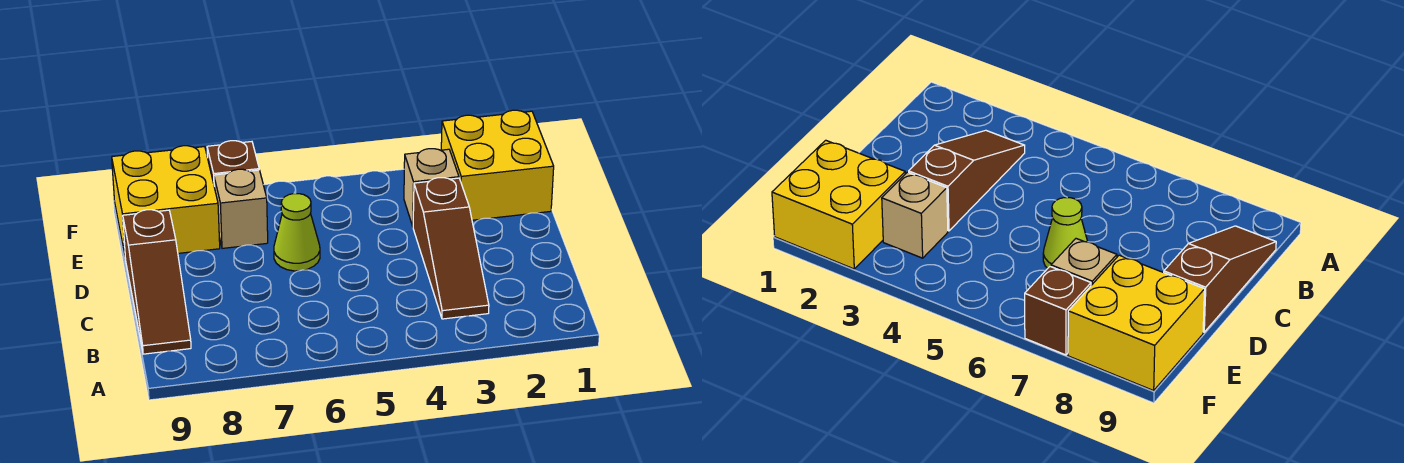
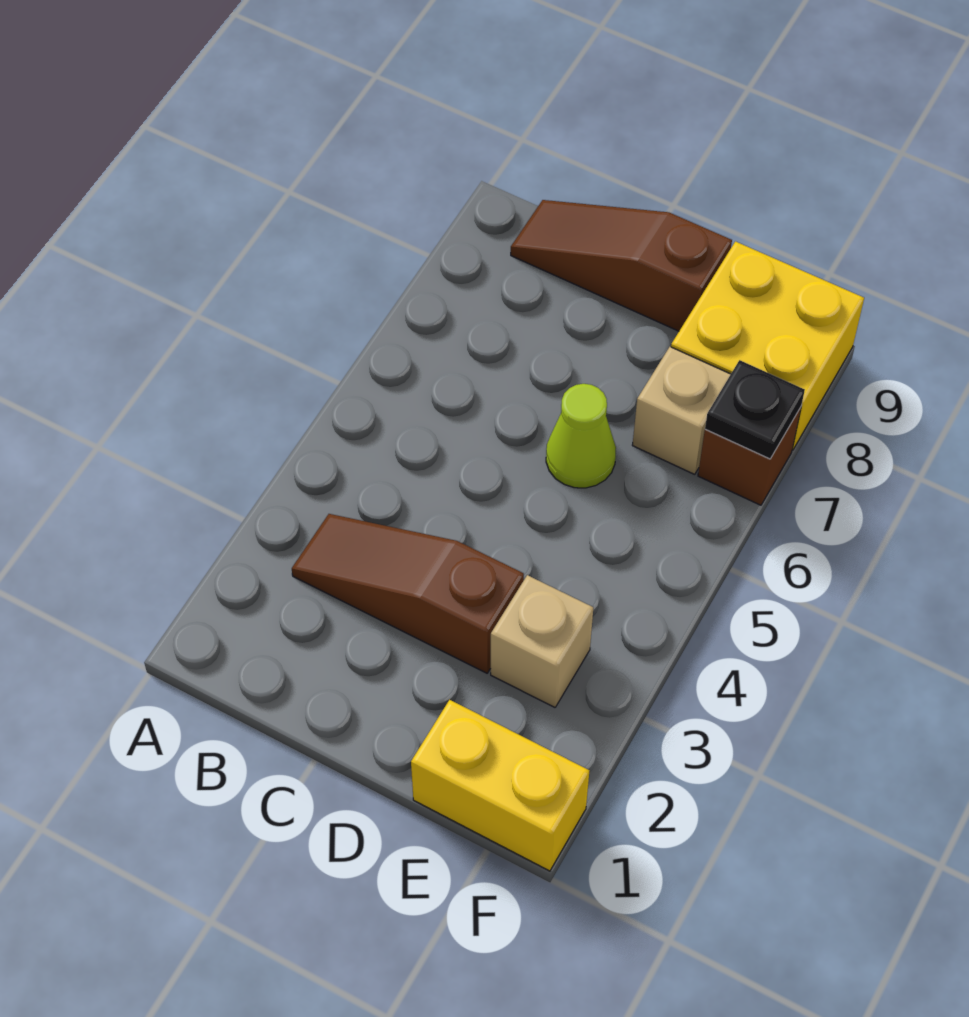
yellow brick E1:F2 level 1 -> yellow brick E1:F1 level 1
none -> black plate F7 level 2

